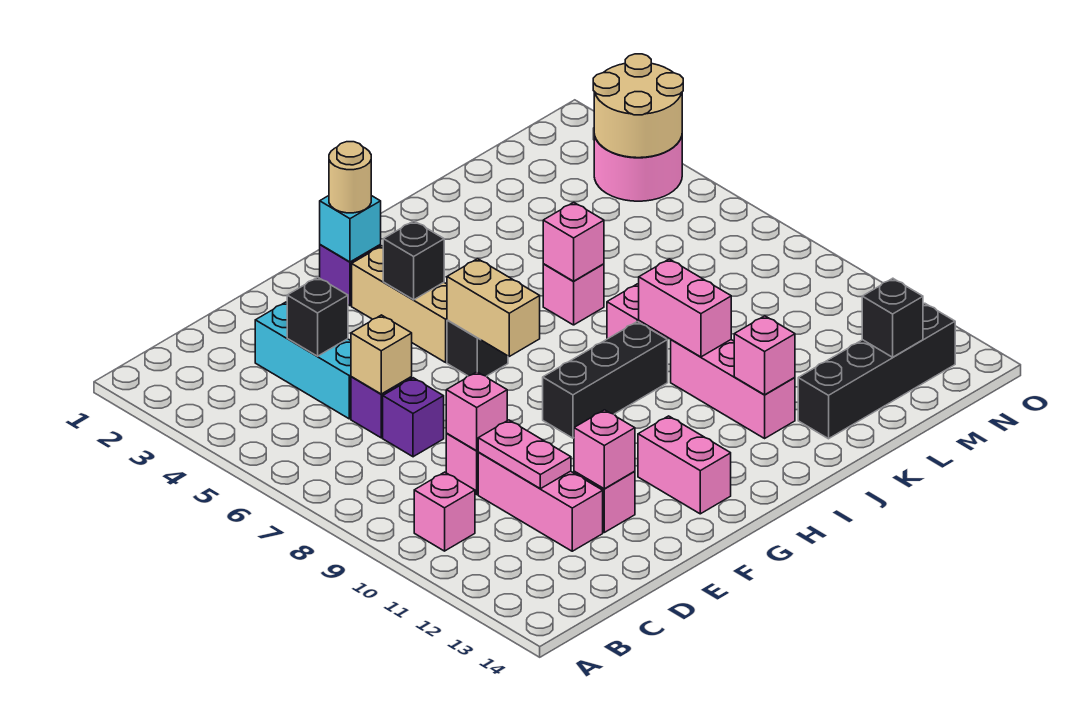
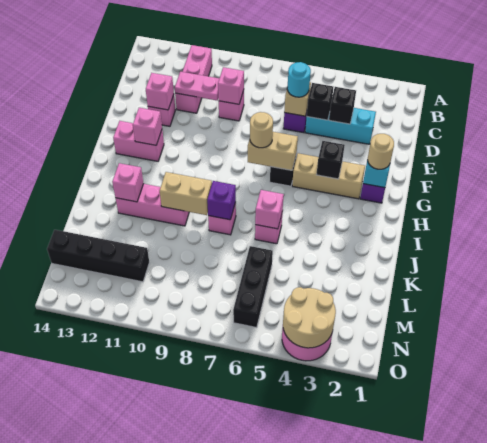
pink brick B10 level 1 -> pink brick G12 level 2
none -> cyan round brick D6 level 3
purple brick D7 level 1 -> purple brick J8 level 2
pink brick D10:D12 level 1 -> pink brick B11:D11 level 1
none -> tan round brick G7 level 3
black brick G9:I9 level 1 -> black brick L6:N6 level 1
pink brick J9:J10 level 2 -> tan brick J9:J10 level 2
black brick K13:N13 level 1 -> black brick M11:M14 level 1
black brick M13 level 2 -> black brick D5 level 2

